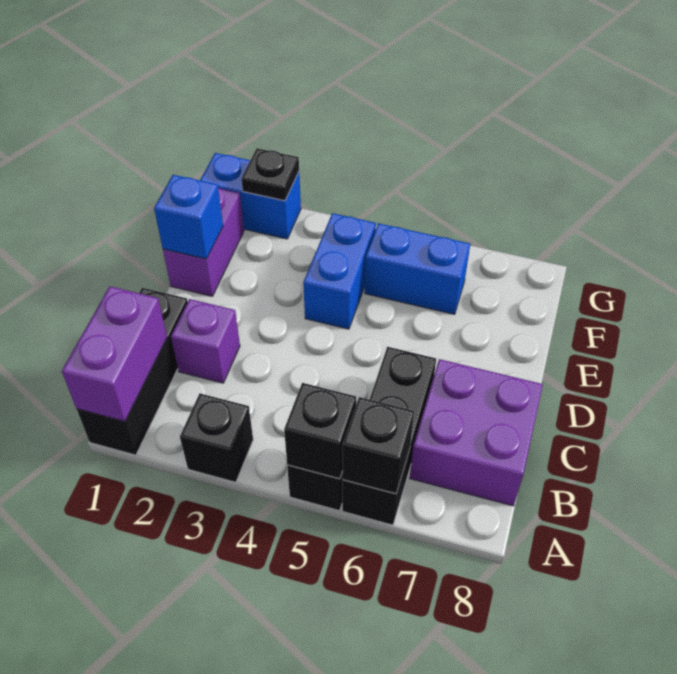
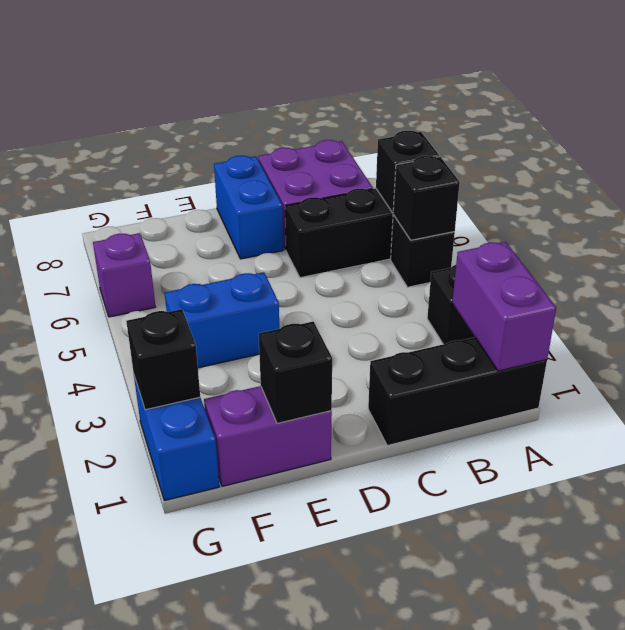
purple brick A1:B1 level 2 -> purple brick A1:A2 level 2
purple brick C2 level 1 -> purple brick G6 level 1
blue brick E1 level 2 -> black brick E1 level 2
blue brick F5:F6 level 1 -> blue brick D7:D8 level 1
black plate G2 level 2 -> black brick G2 level 2

